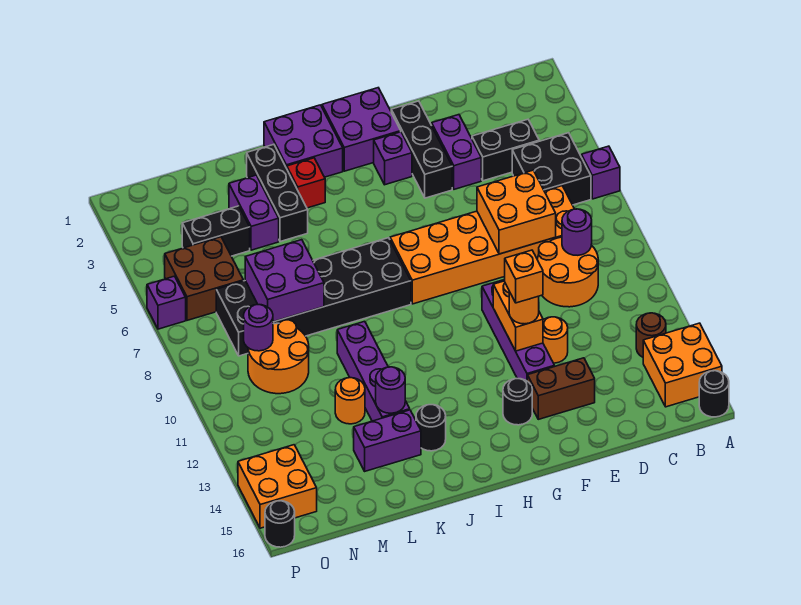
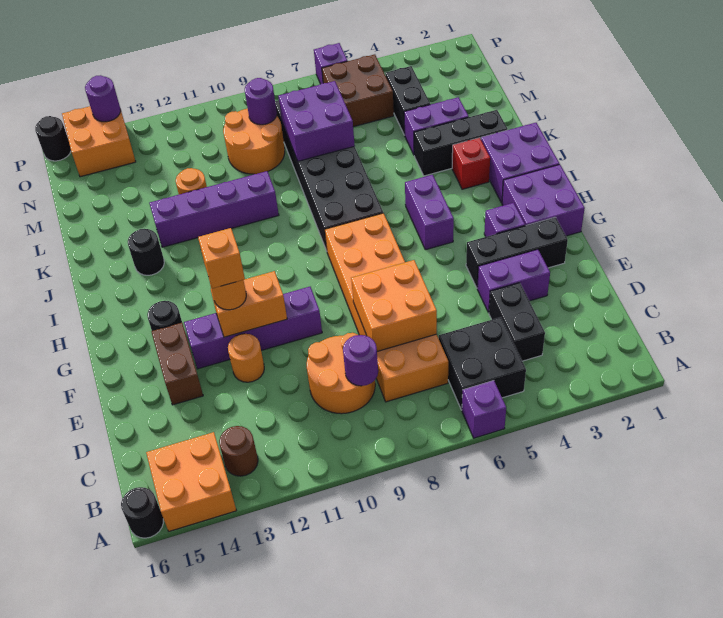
purple round brick K13 level 2 -> purple round brick P14 level 2
purple brick K14:L14 level 1 -> purple brick H5:I5 level 1

